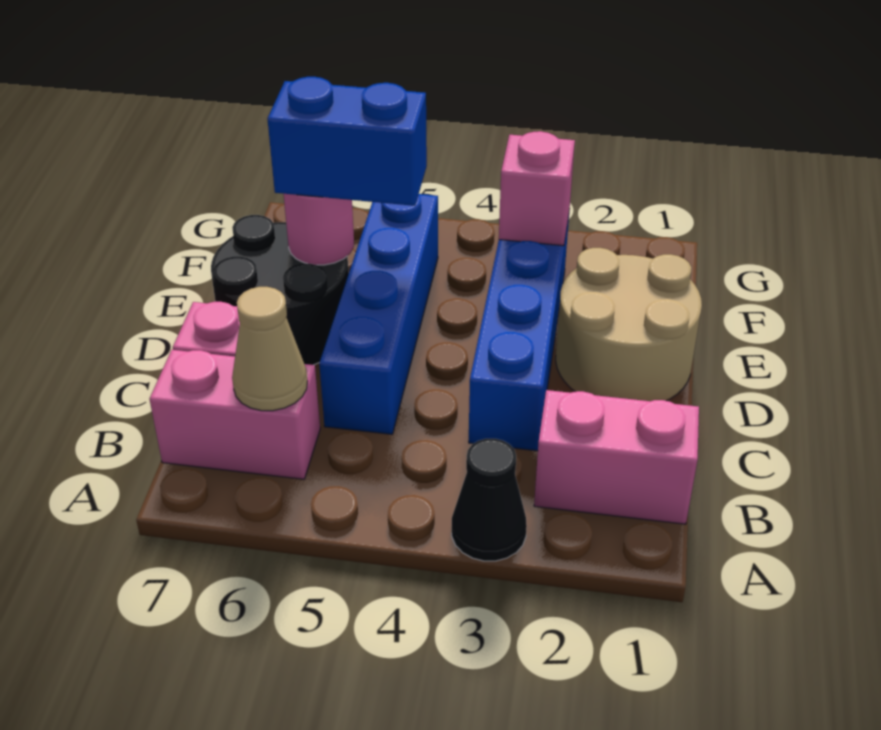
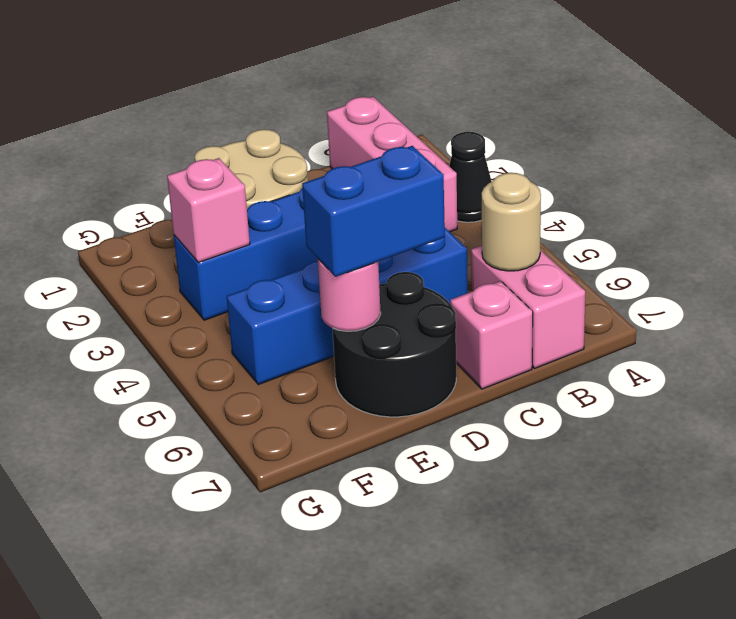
pink brick B1:B2 level 1 -> pink brick B1:B3 level 1
tan cone B6 level 2 -> tan round brick B6 level 2
blue brick E5:E6 level 3 -> blue brick D6:E6 level 3

